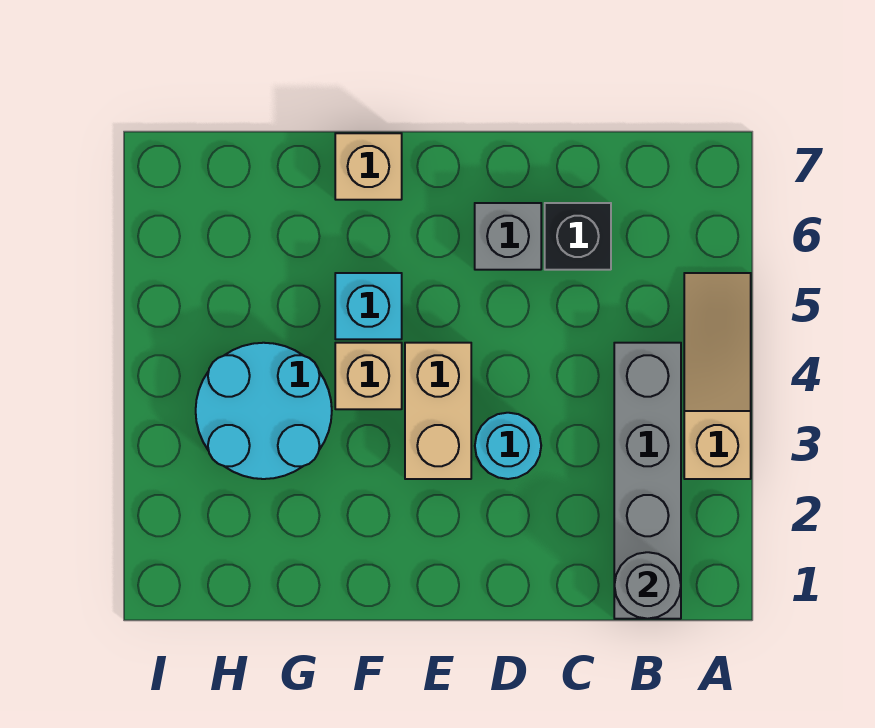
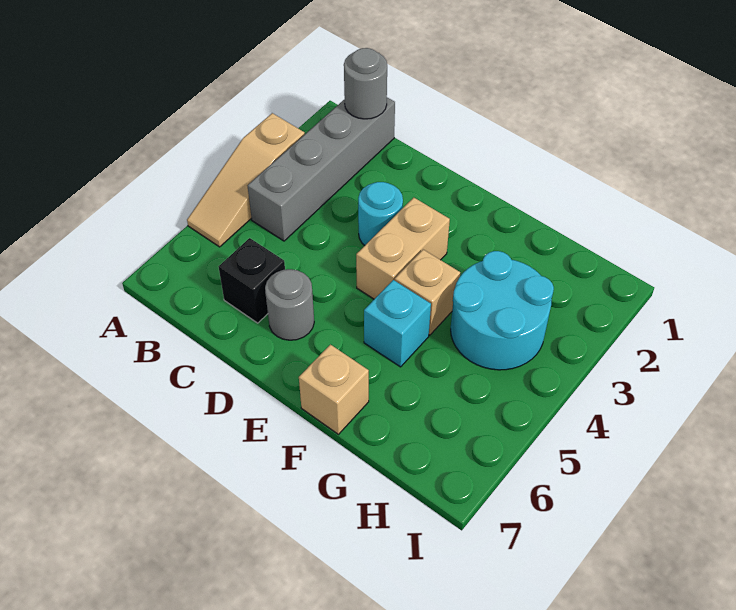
grey brick D6 level 1 -> grey round brick D6 level 1

